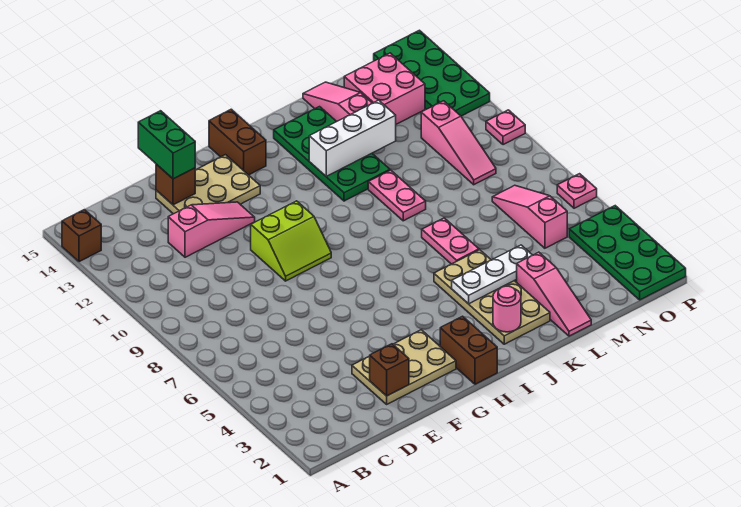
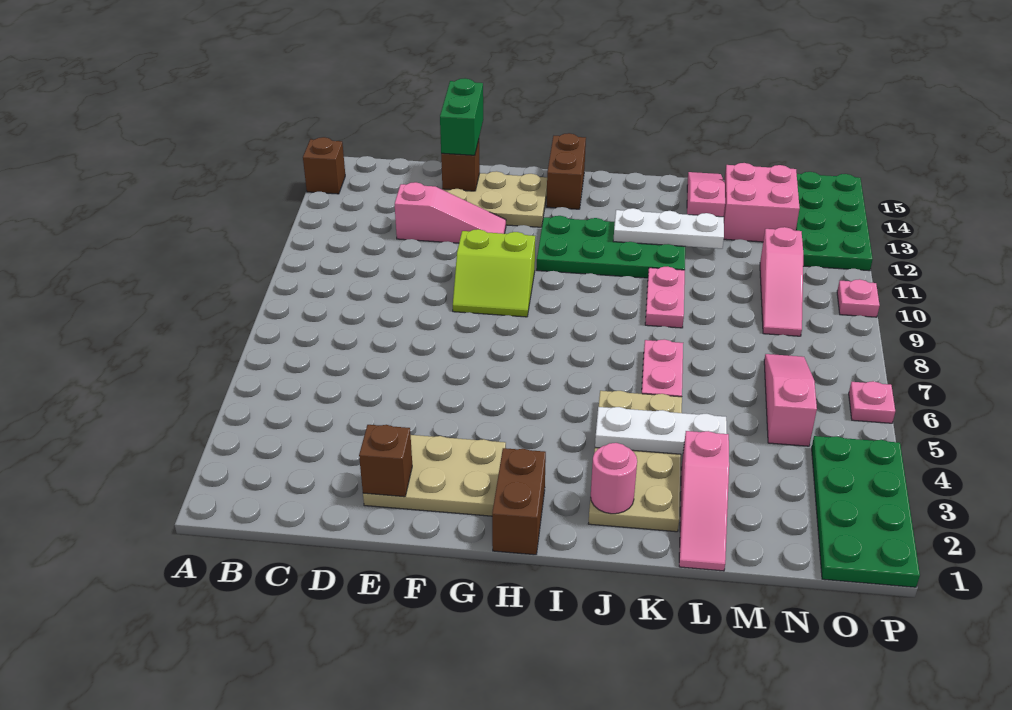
green plate J11:K14 level 1 -> green plate H11:K12 level 1
white brick J12:L12 level 2 -> white plate J12:L12 level 2

